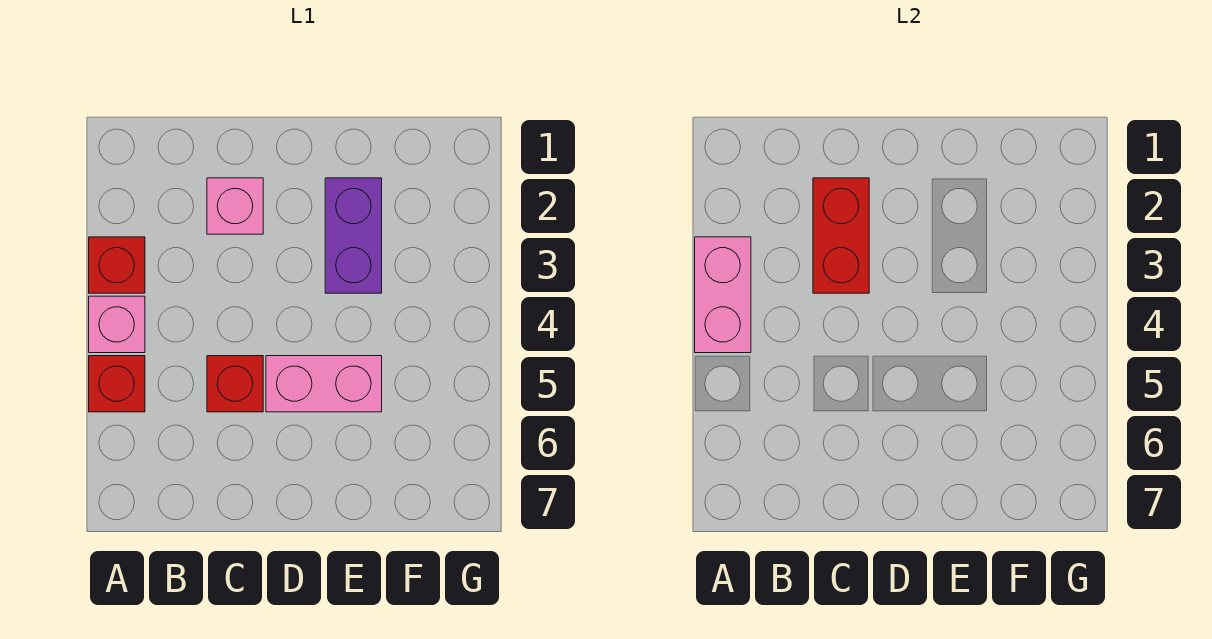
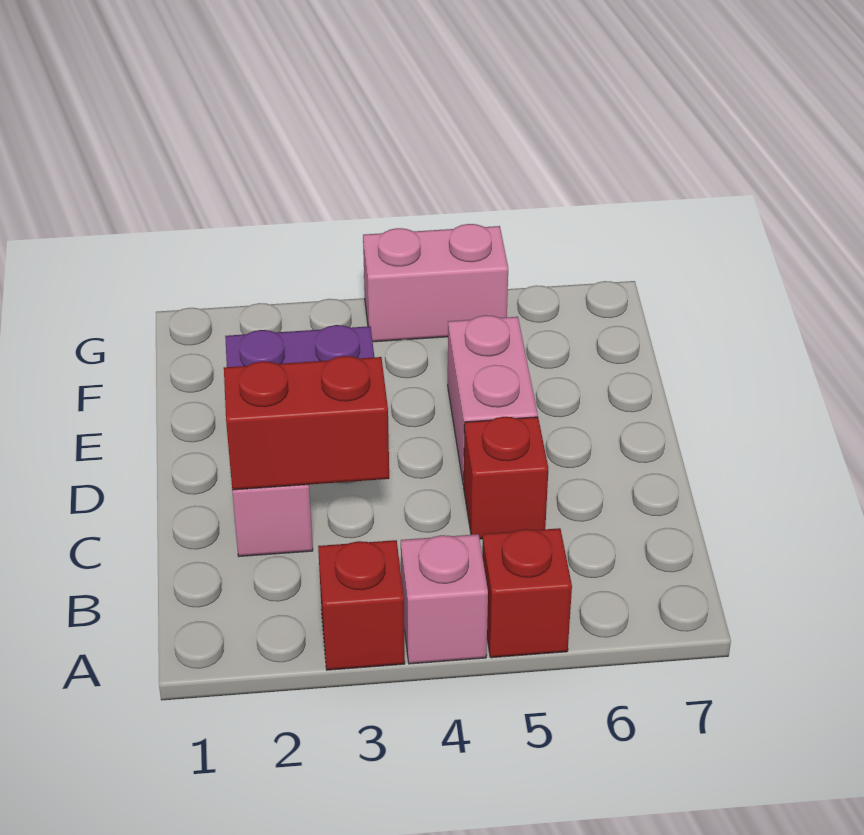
pink brick A3:A4 level 2 -> pink brick G4:G5 level 1

